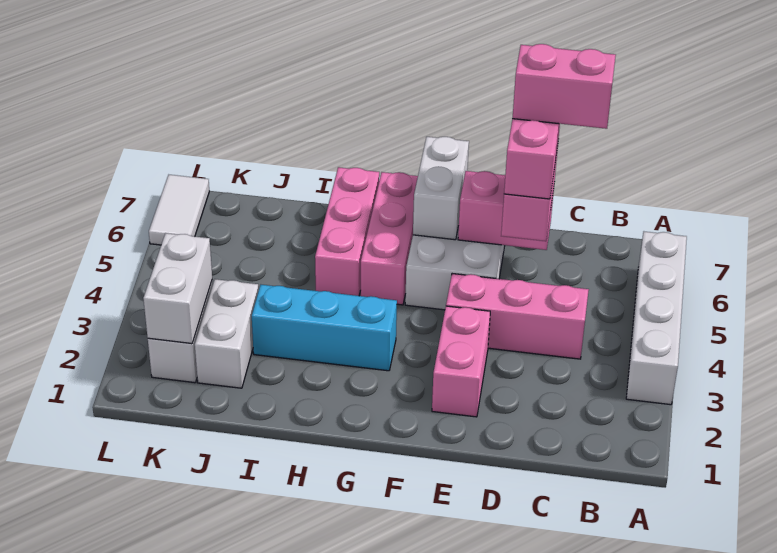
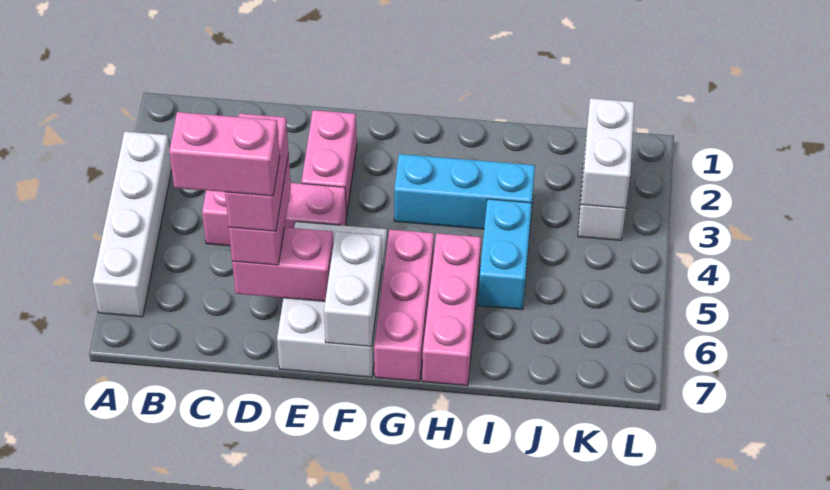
none -> cyan brick I4:I5 level 1
white brick J2:J3 level 1 -> none
white tile L6:L7 level 1 -> none

